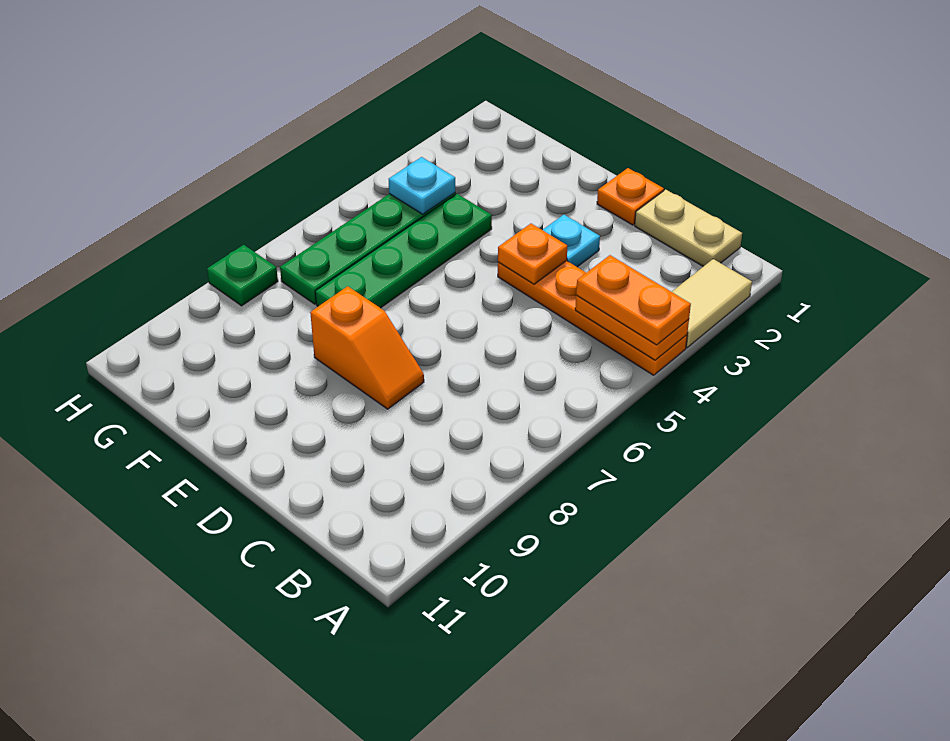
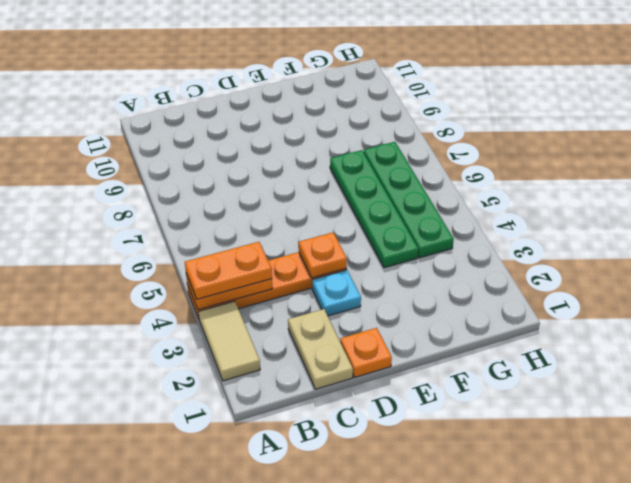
tan plate B1:C1 level 1 -> tan plate C1:C2 level 1
orange slope D8:E8 level 1 top E -> none
cyan plate G4 level 2 -> none
green plate H8 level 1 -> none

